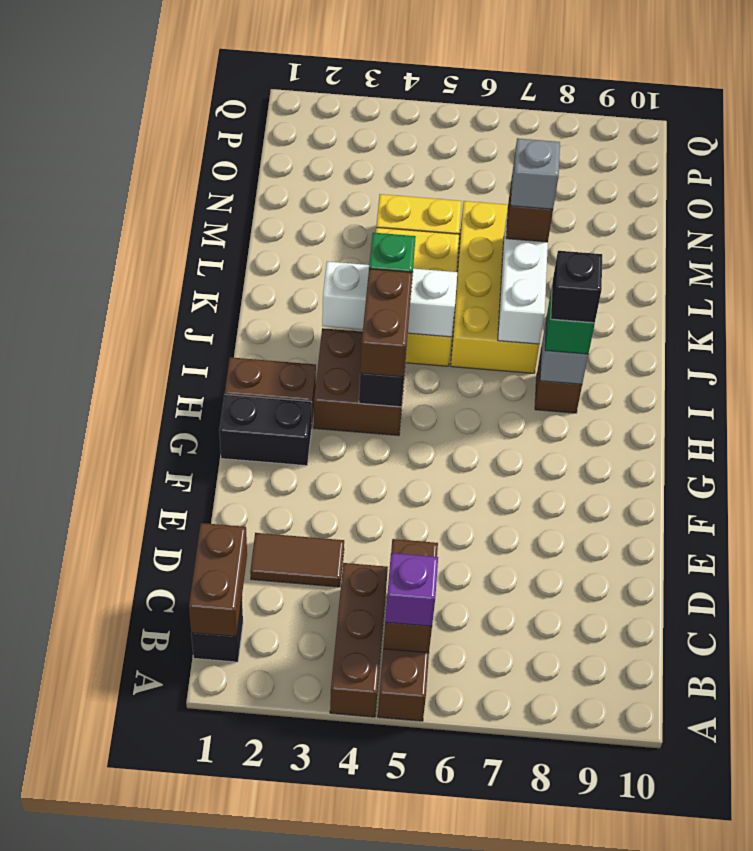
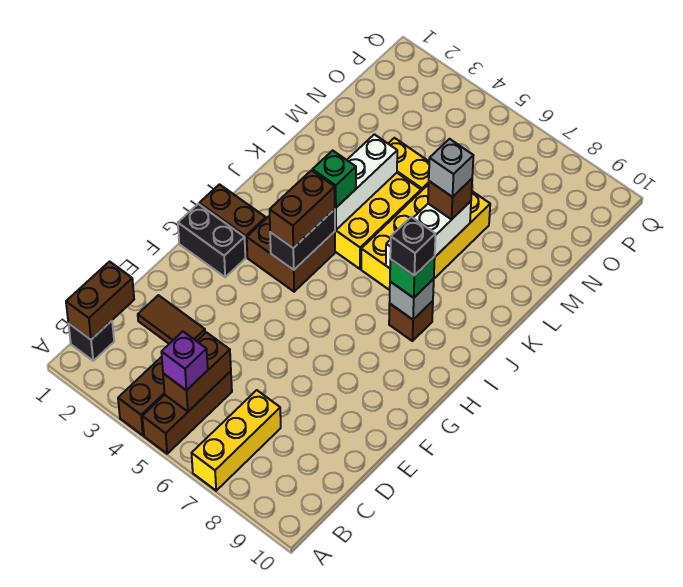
none -> yellow brick A7:C7 level 1
white brick J3:J5 level 2 -> white brick J4:L4 level 2

